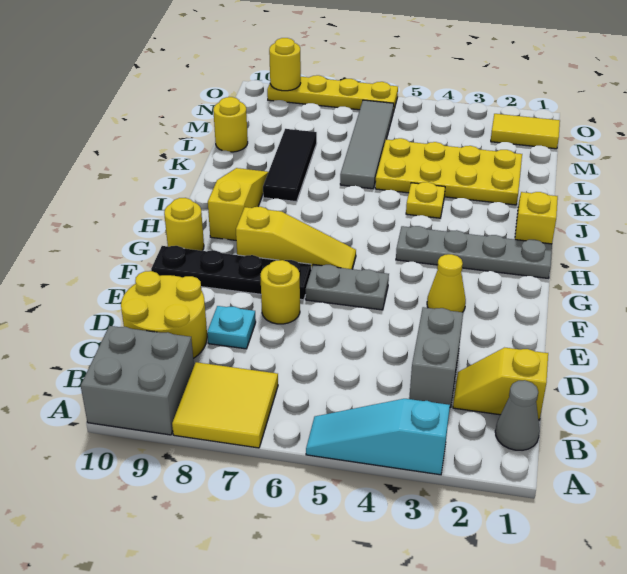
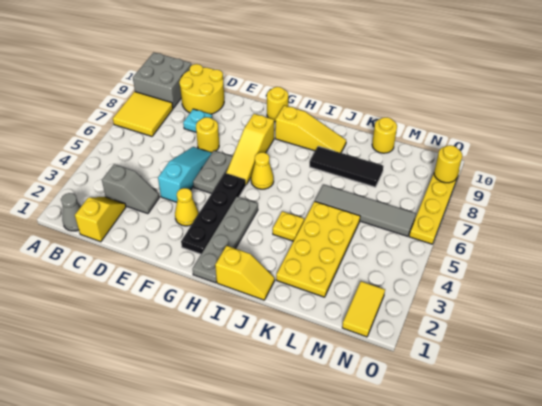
cyan slope A3:A5 level 1 top 3 -> cyan slope E4:E6 level 1 top 4
grey brick C3:D3 level 1 -> grey slope C3:D3 level 1 top C
black plate F7:F10 level 1 -> black plate G2:G5 level 1
none -> yellow cone H6 level 1

